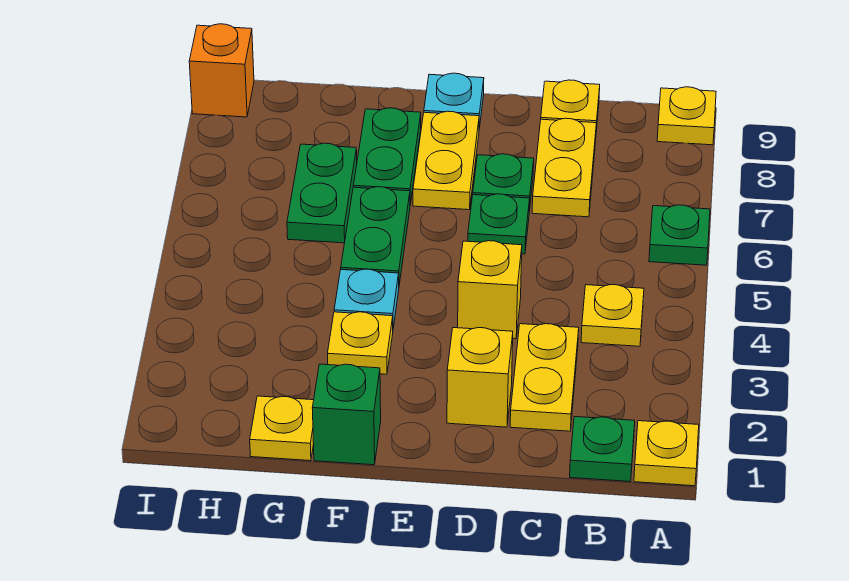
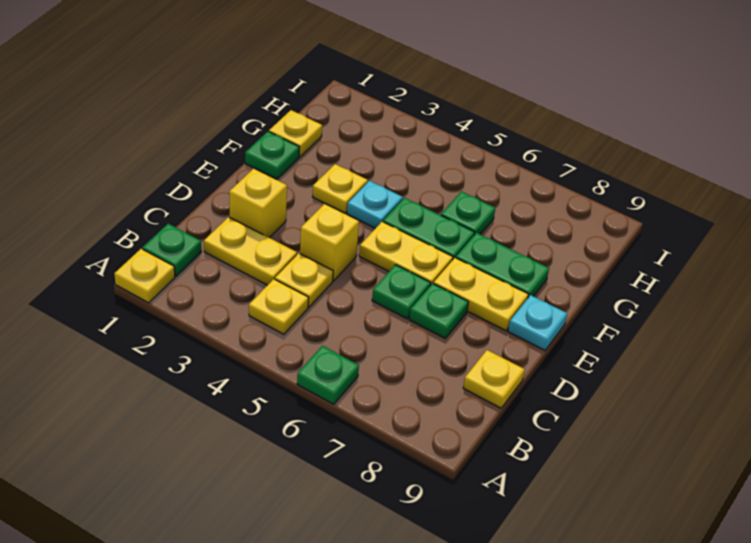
yellow plate A9 level 1 -> yellow plate C4 level 1
yellow plate C7:C8 level 1 -> yellow plate E5:E6 level 1
green brick F1 level 1 -> green plate F1 level 1
green plate G6:G7 level 1 -> green plate G6 level 1
orange brick I9 level 1 -> none

